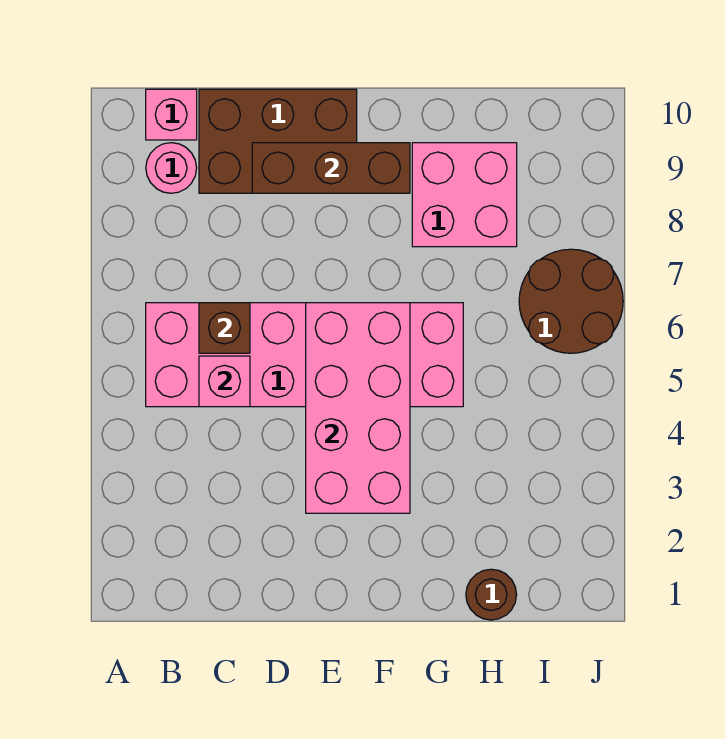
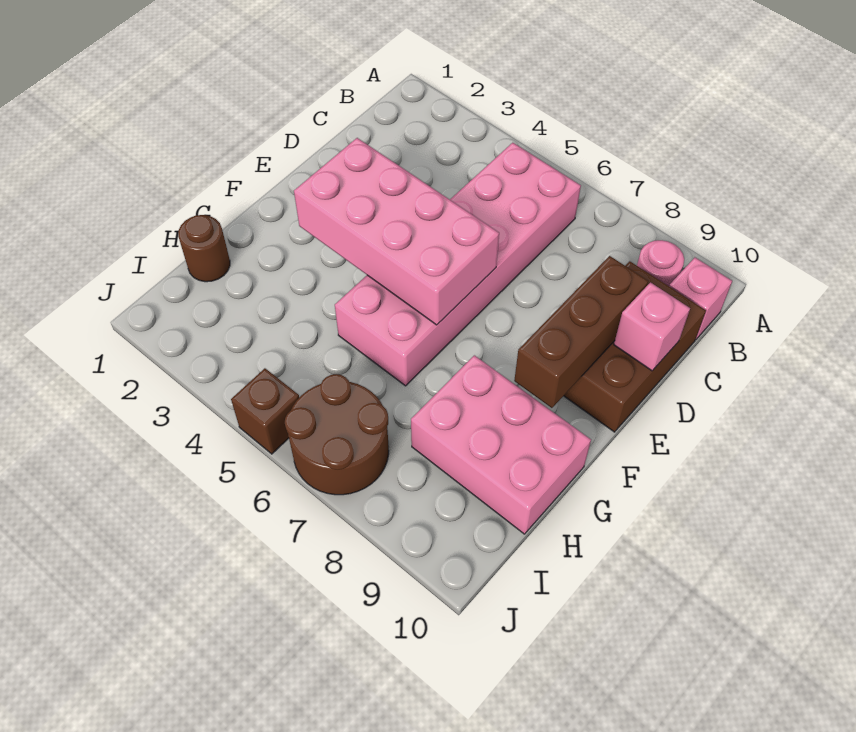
pink brick C5 level 2 -> pink brick D10 level 2
brown brick C6 level 2 -> brown brick J5 level 1
pink brick G8:H9 level 1 -> pink brick G8:H10 level 1

